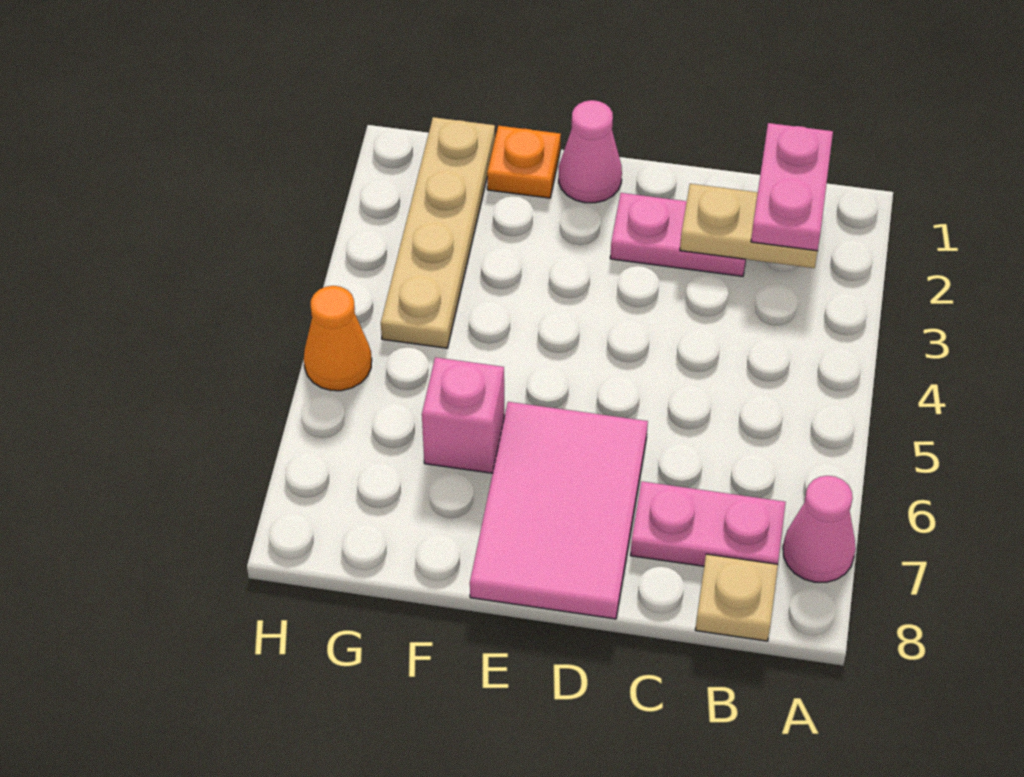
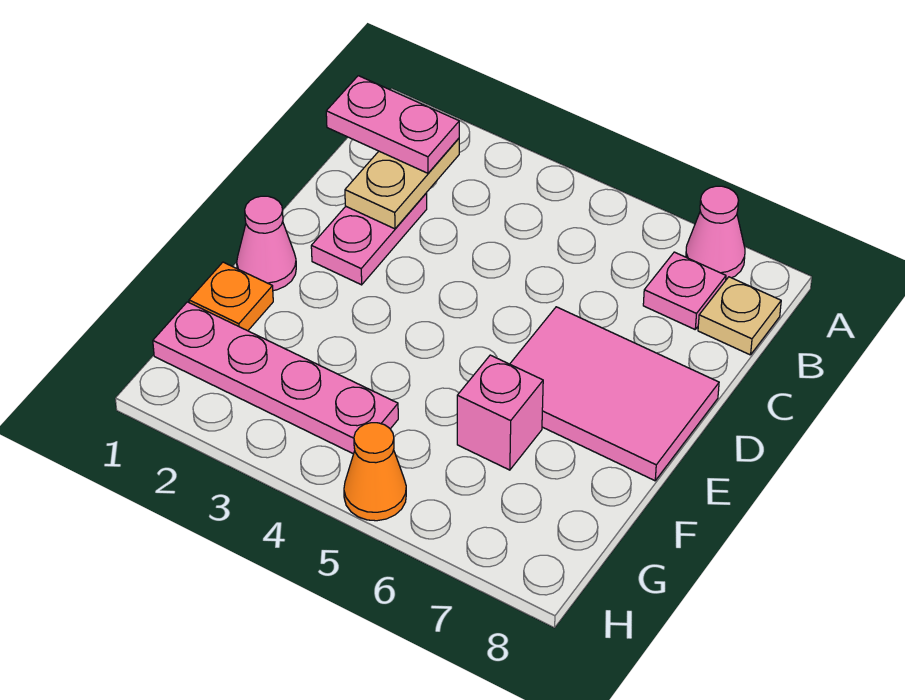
pink plate B7:C7 level 1 -> pink plate B7 level 1
tan plate G1:G4 level 1 -> pink plate G1:G4 level 1

